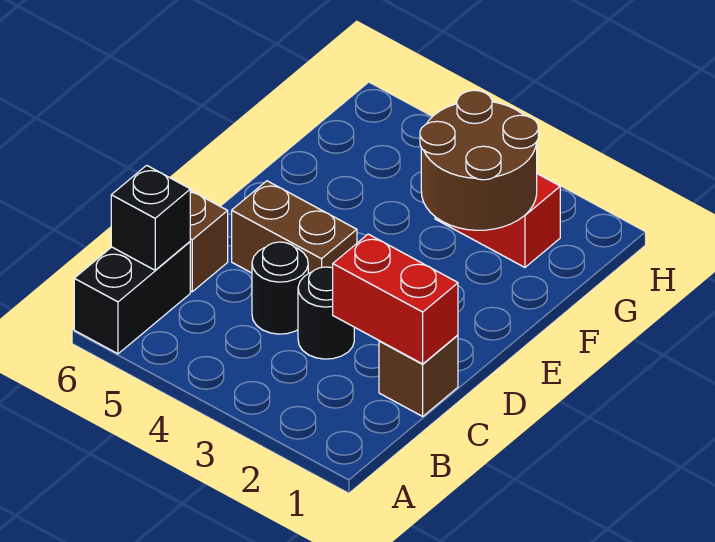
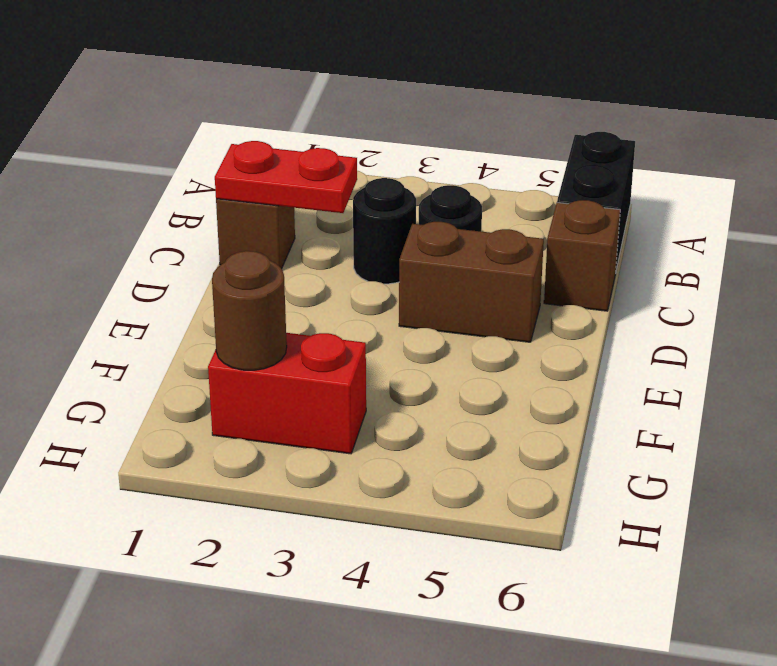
black brick B6 level 2 -> none
red brick C1:C2 level 2 -> red plate C1:C2 level 2
brown round brick F2:G3 level 2 -> brown round brick G2 level 2

